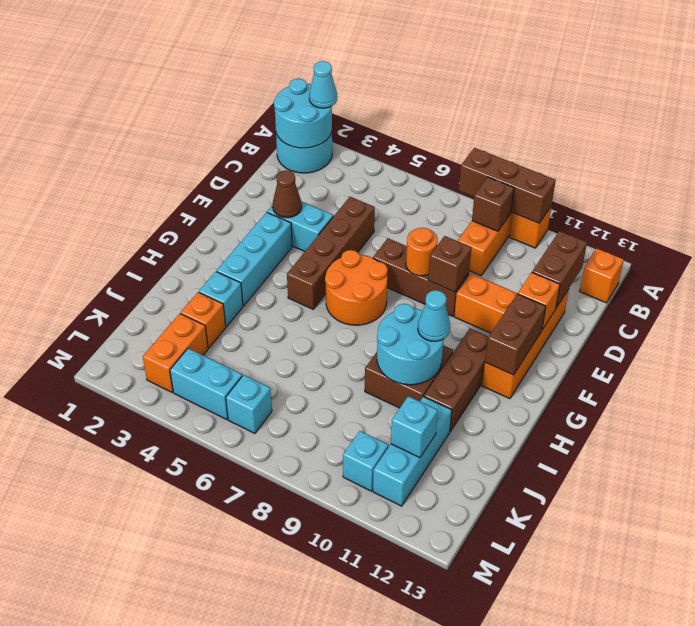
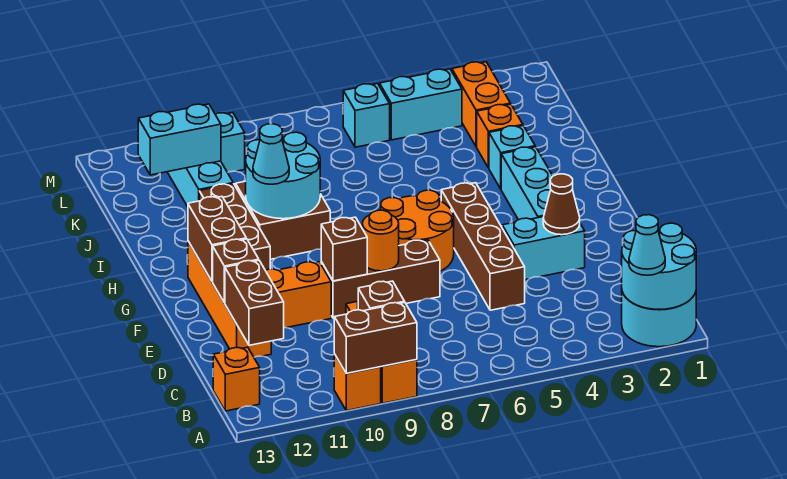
brown brick A8:A10 level 2 -> brown brick A9:A10 level 2
orange brick E12 level 2 -> brown brick E12 level 2
cyan brick K11 level 2 -> cyan brick K11:K12 level 2

